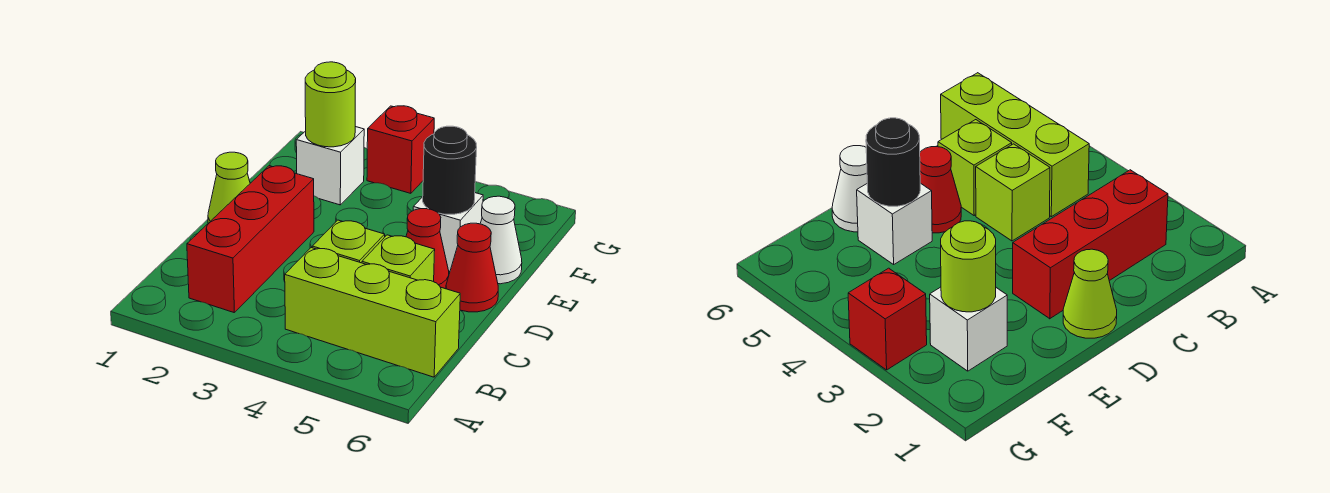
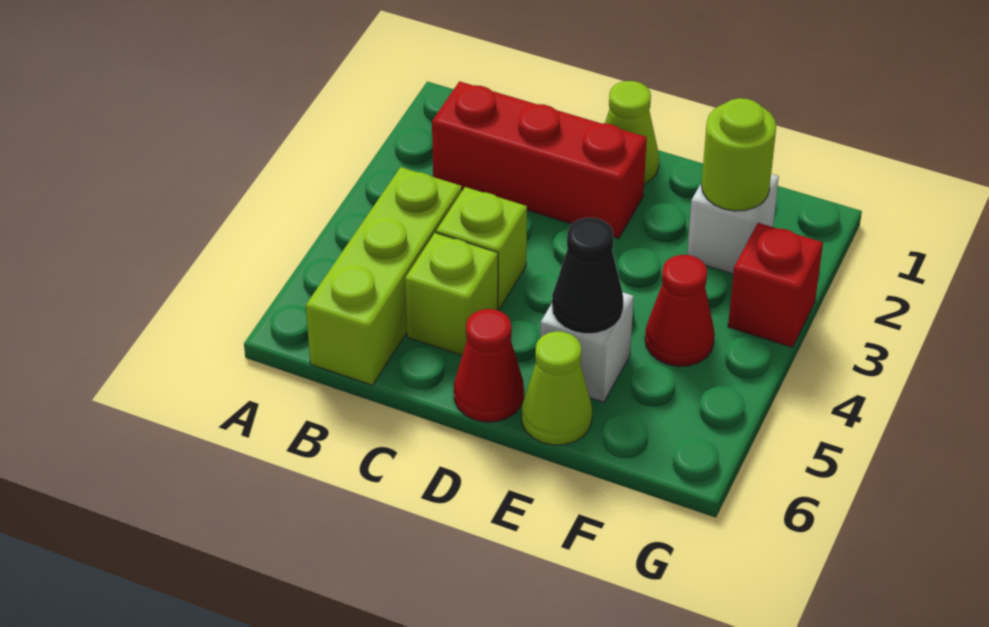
red cone D5 level 1 -> red cone F4 level 1
black round brick E5 level 2 -> black cone E5 level 2
white cone E6 level 1 -> lime cone E6 level 1

